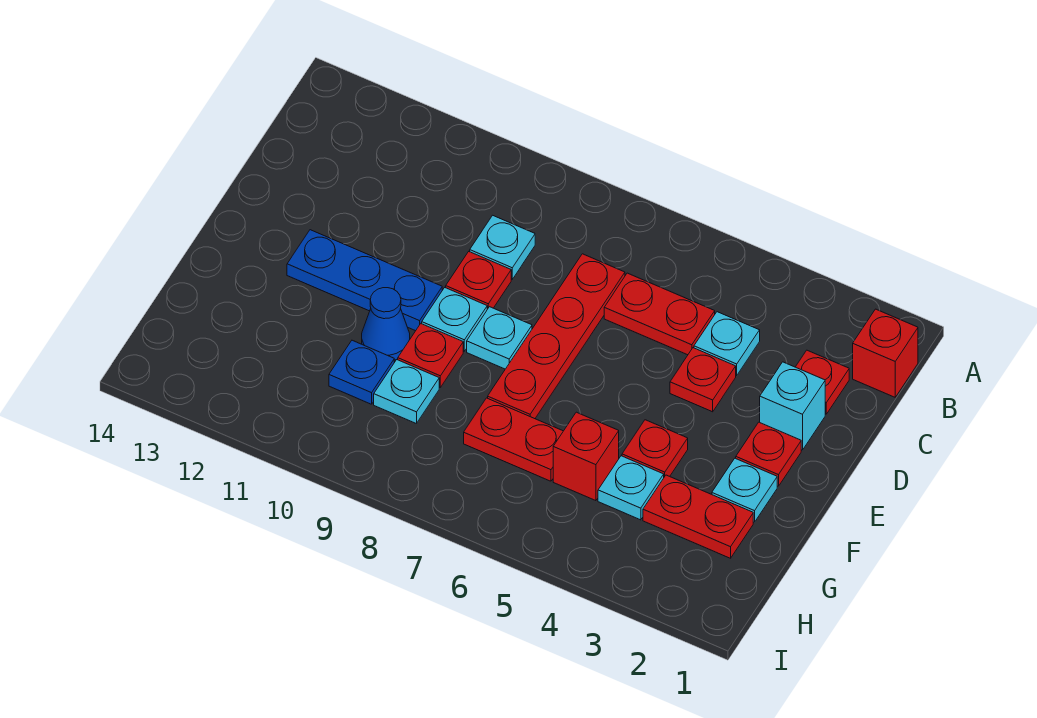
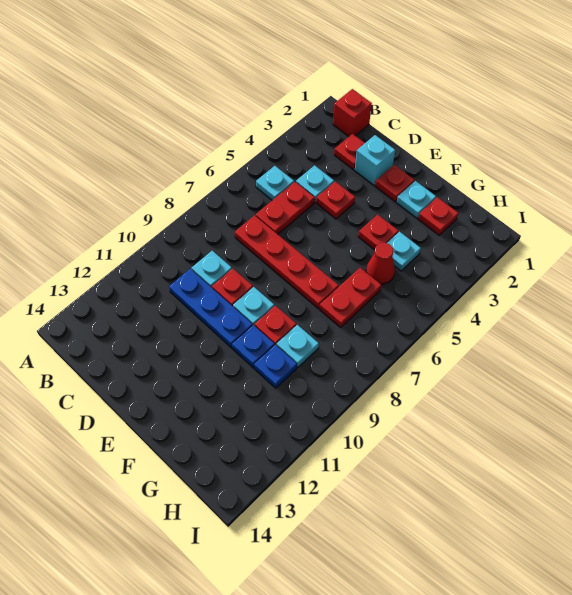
cyan plate E8 level 1 -> cyan plate B5 level 1
blue plate E10:E12 level 1 -> blue plate C10:E10 level 1
blue cone F10 level 1 -> blue plate F10 level 1
red plate G2:G3 level 1 -> red plate G2 level 1
red brick G5 level 1 -> red cone G5 level 1

